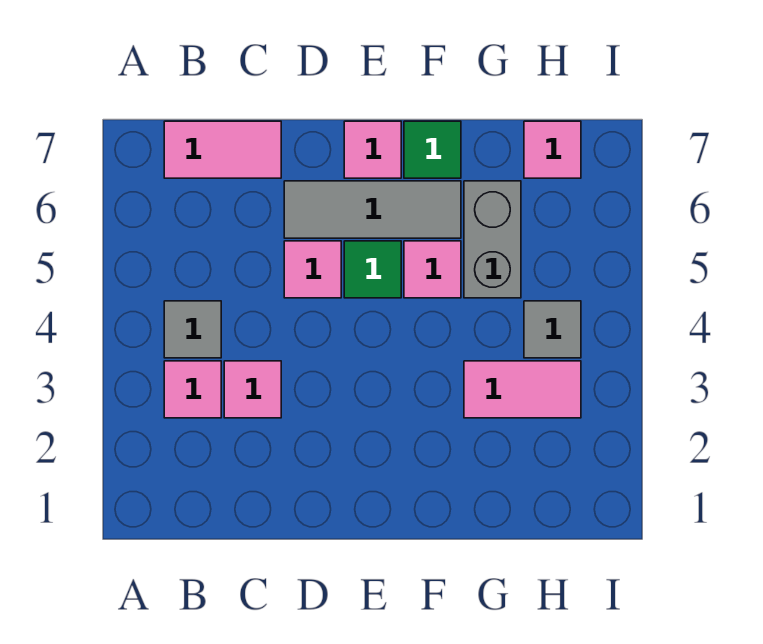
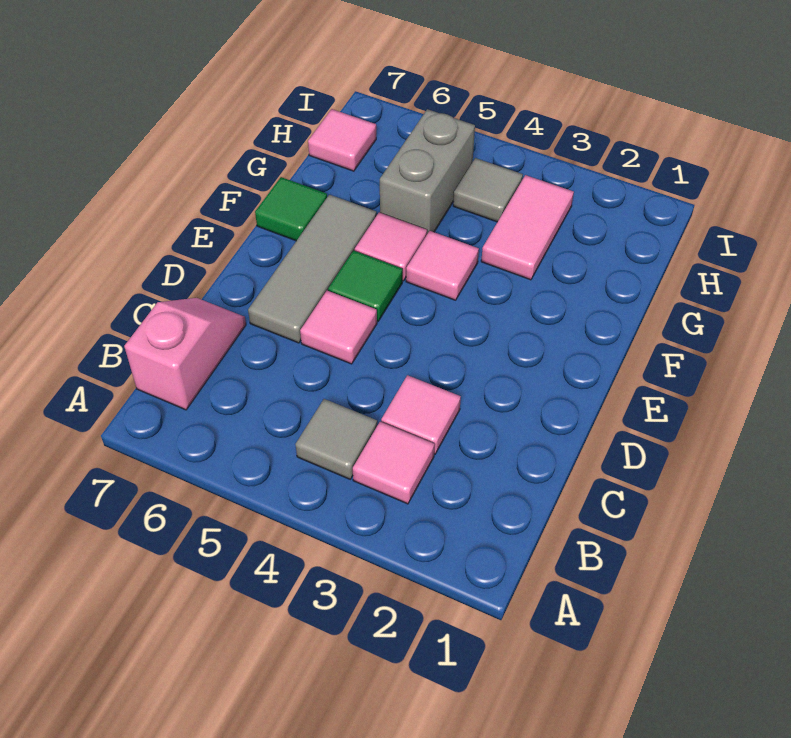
pink tile B7:C7 level 1 -> pink slope B7:C7 level 1 top B
pink tile E7 level 1 -> pink tile F4 level 1
grey brick G5:G6 level 1 -> grey brick G5:H5 level 1

